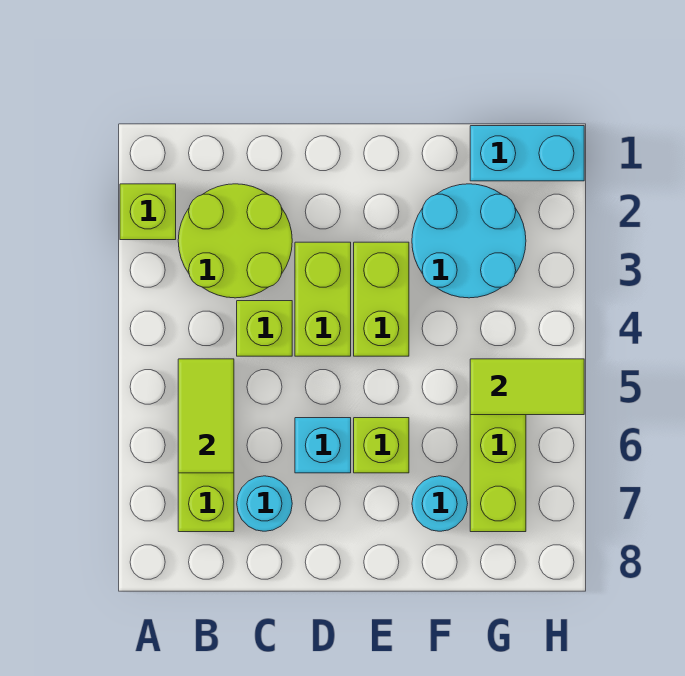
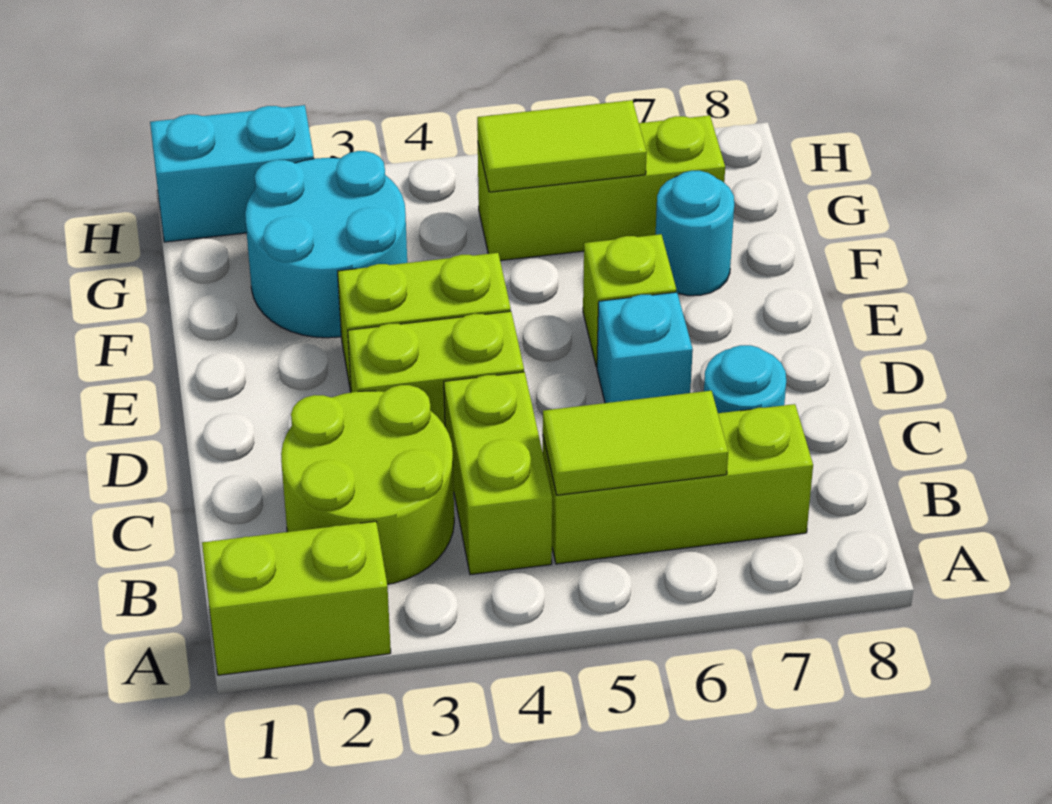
lime brick A2 level 1 -> lime brick A1:A2 level 1
lime brick C4 level 1 -> lime brick B4:C4 level 1
cyan brick G1:H1 level 1 -> cyan brick H1:H2 level 1
lime tile G5:H5 level 2 -> lime tile G5:G6 level 2

